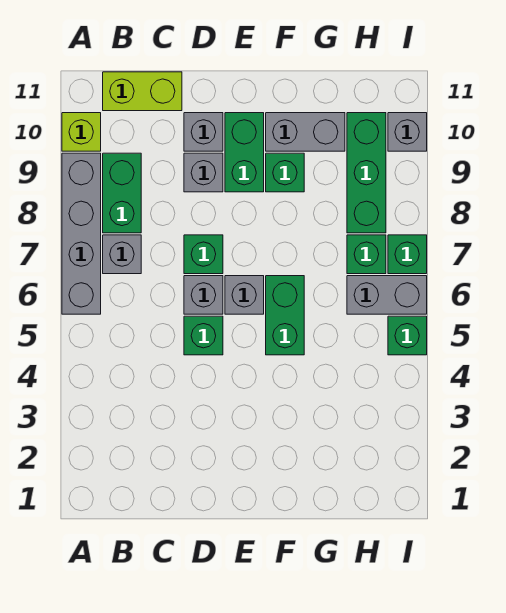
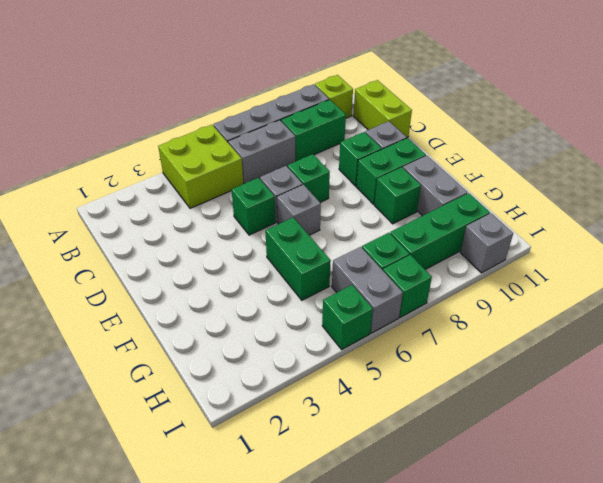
none -> lime brick A4:B5 level 1
grey brick B7 level 1 -> grey brick B6:B7 level 1
grey brick D9 level 1 -> green brick D9 level 1
green brick F5:F6 level 1 -> green brick F5:G5 level 1

